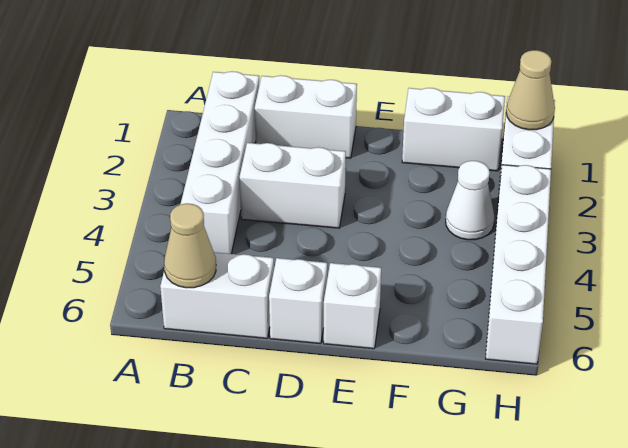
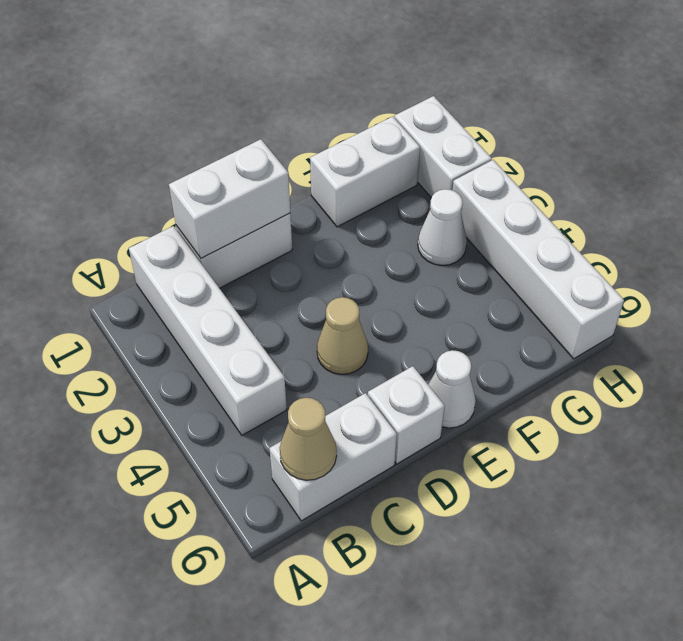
white brick C3:D3 level 1 -> white brick C1:D1 level 2
white brick E6 level 1 -> white cone E6 level 1
tan cone H1 level 2 -> tan cone D4 level 1

